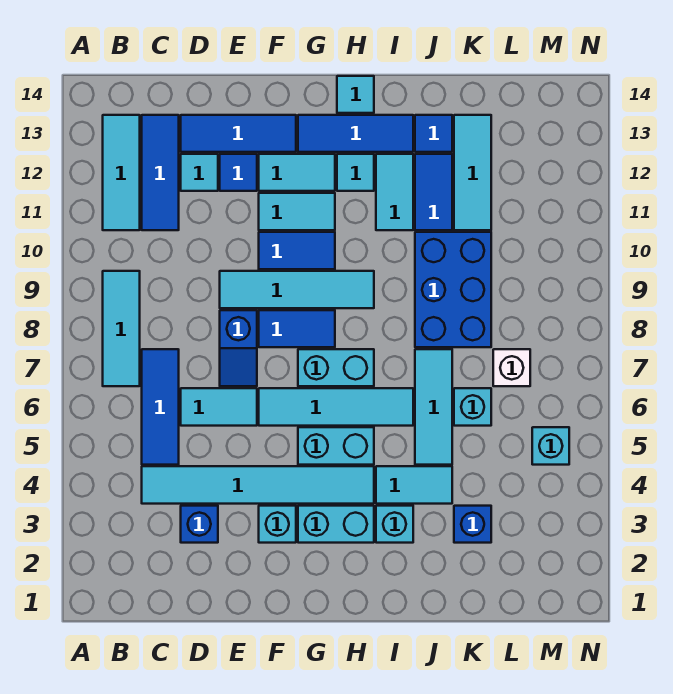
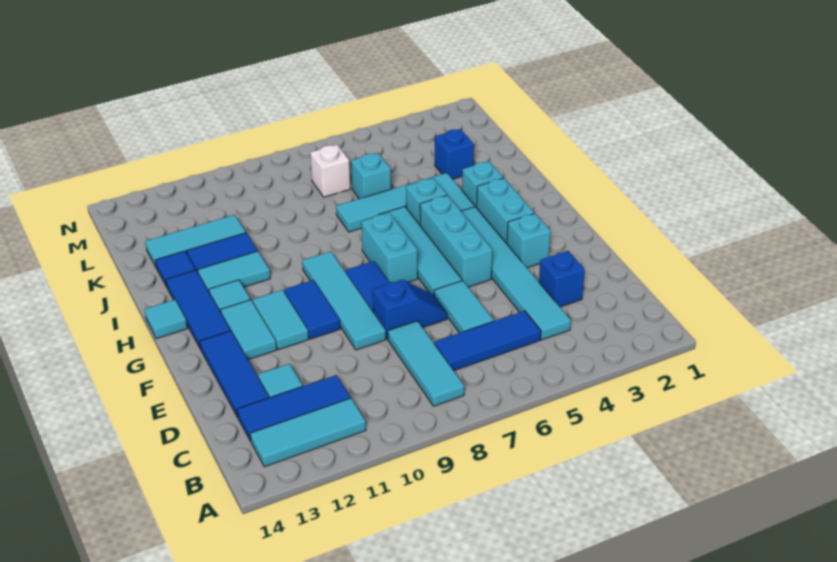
cyan tile B7:B9 level 1 -> cyan tile B8:D8 level 1
blue tile E12 level 1 -> none
cyan brick G5:H5 level 1 -> cyan brick F5:H5 level 1
blue brick J8:K10 level 1 -> none
cyan brick M5 level 1 -> cyan brick I5 level 1

